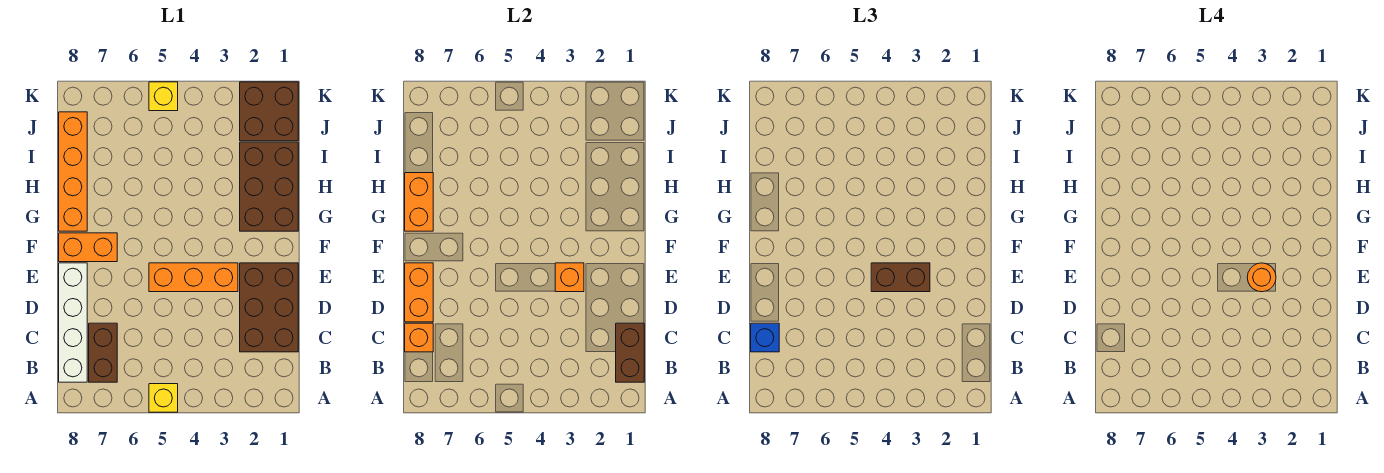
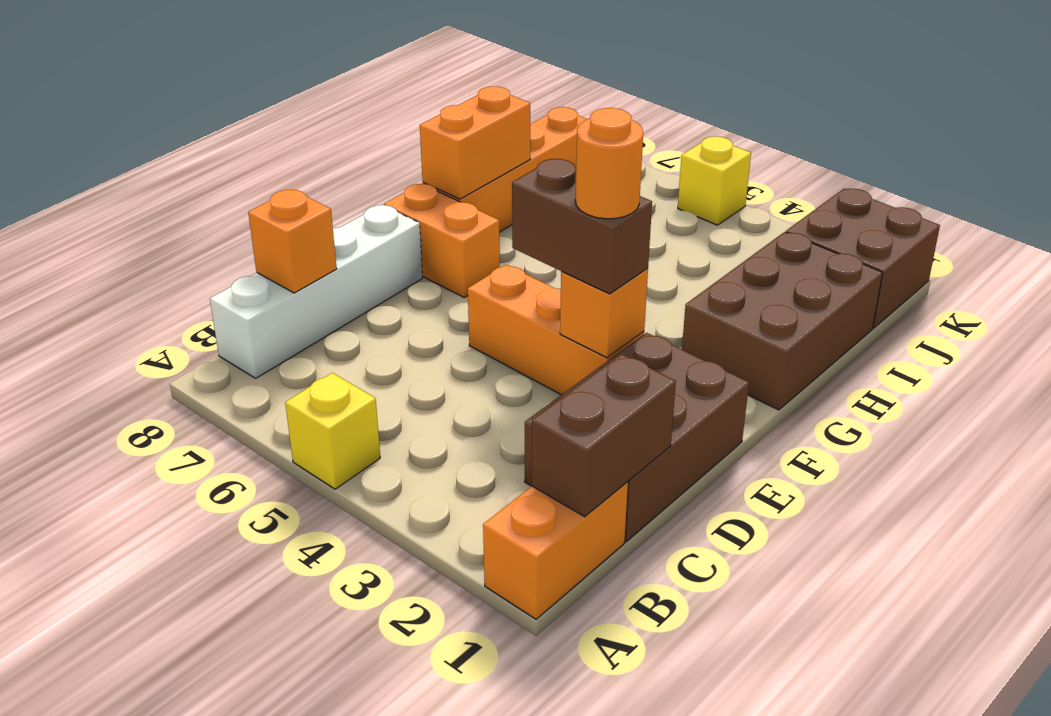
brown brick B7:C7 level 1 -> none
blue brick C8 level 3 -> none
orange brick D8:E8 level 2 -> orange brick A1:B1 level 1

